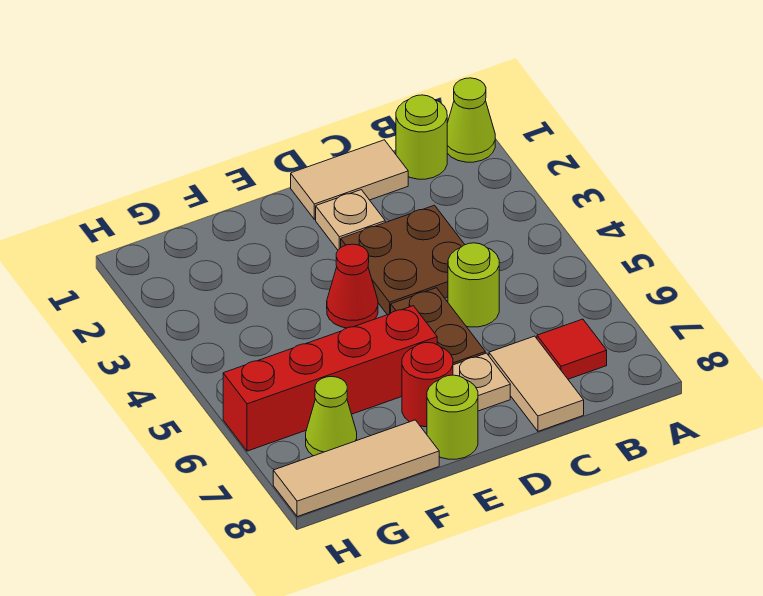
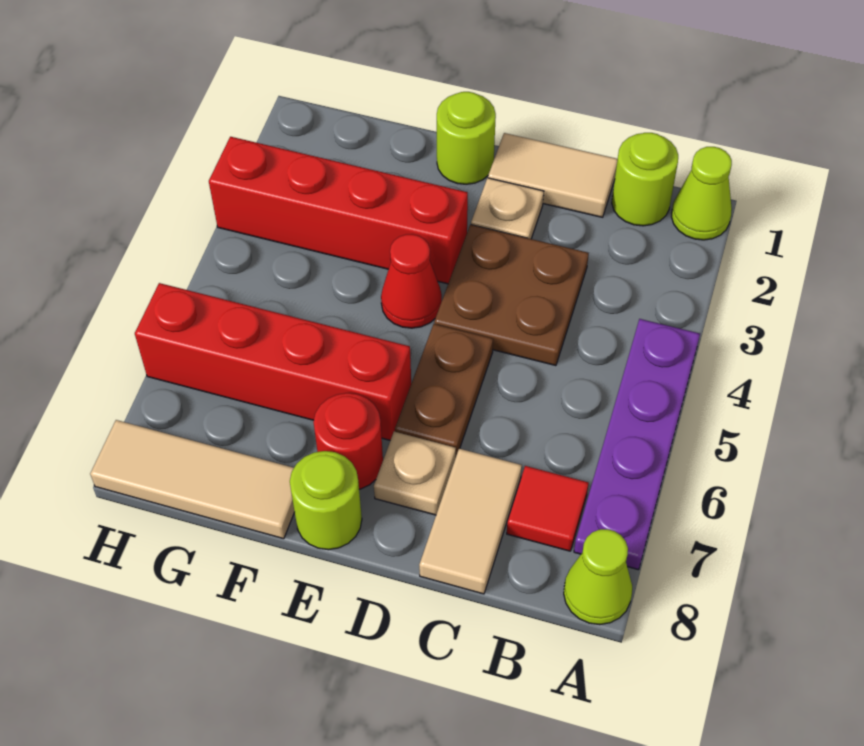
none -> purple plate A4:A7 level 1
lime round brick C5 level 1 -> lime round brick E1 level 1
none -> red brick E3:H3 level 1
lime cone G7 level 1 -> lime cone A8 level 1

